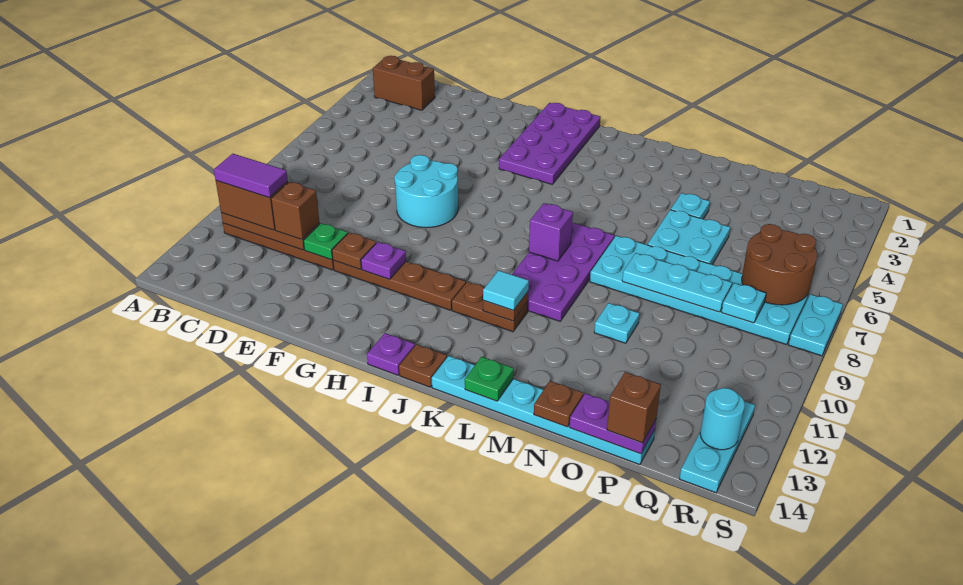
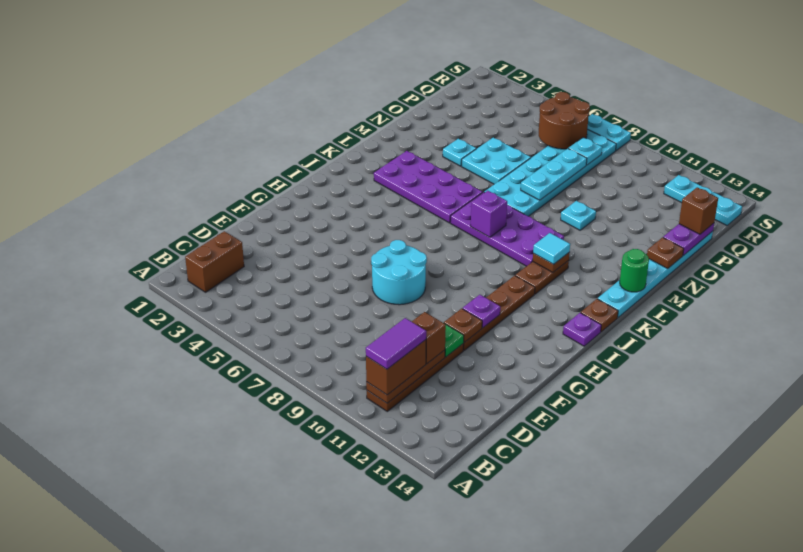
purple plate H1:I4 level 1 -> purple plate K3:L6 level 1
green plate L14 level 2 -> green round brick L14 level 2
cyan round brick R13 level 2 -> none

